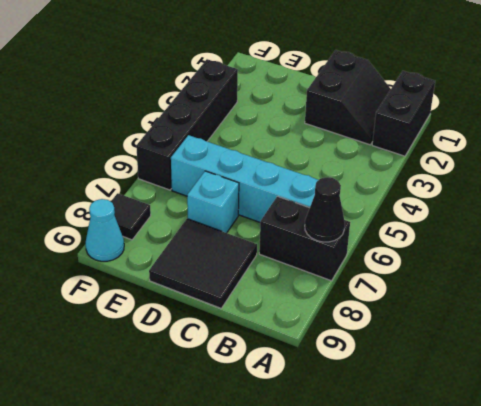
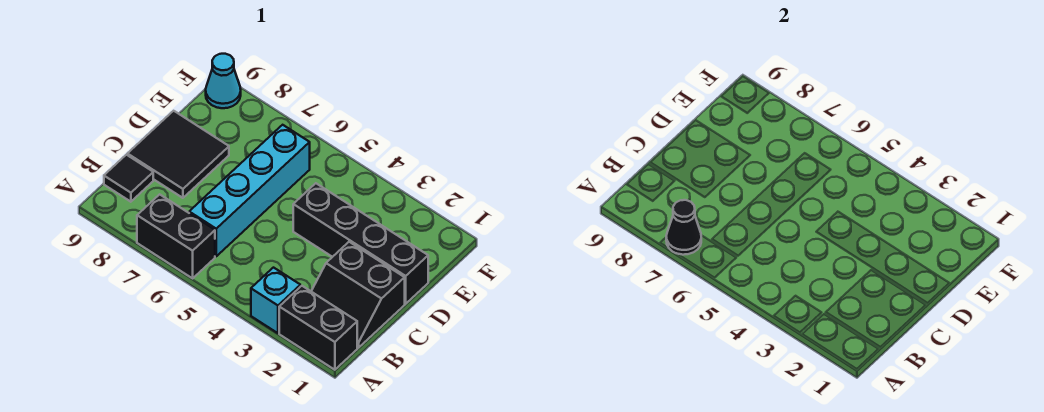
black brick A7:B7 level 1 -> black brick A6:A7 level 1
cyan brick D7 level 1 -> cyan brick A3 level 1
black brick F3:F6 level 1 -> black brick D1:D4 level 1
black tile F8 level 1 -> black tile B9 level 1

